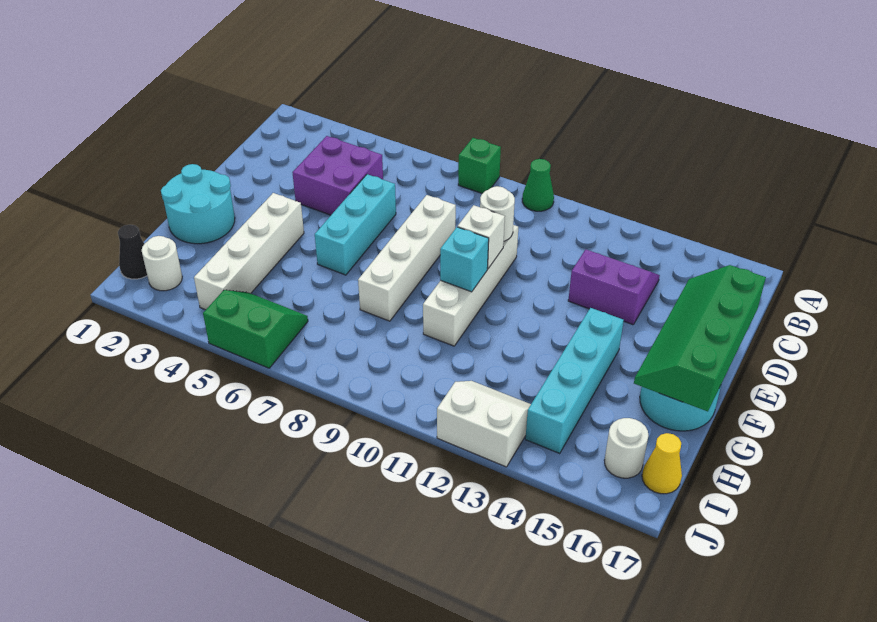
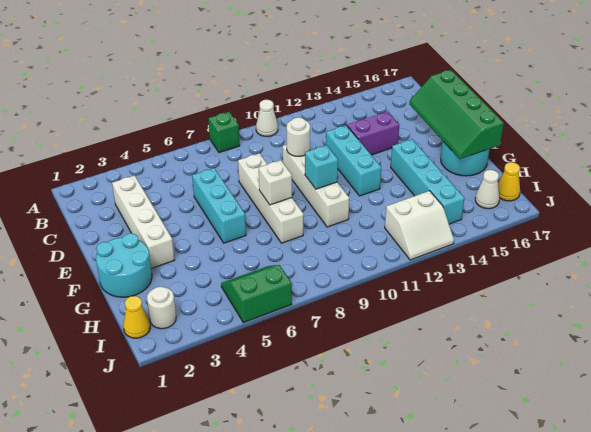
green cone A10 level 1 -> white cone A10 level 1
purple brick C4:D5 level 1 -> none
none -> cyan brick D12:F12 level 1
white brick E10 level 2 -> white brick F8 level 2
white brick F4:I4 level 1 -> white brick C3:F3 level 1
black cone I1 level 1 -> yellow cone I1 level 1
white slope I12:J13 level 1 top J -> white slope I12:J13 level 1 top I
white round brick I16 level 1 -> white cone I16 level 1

